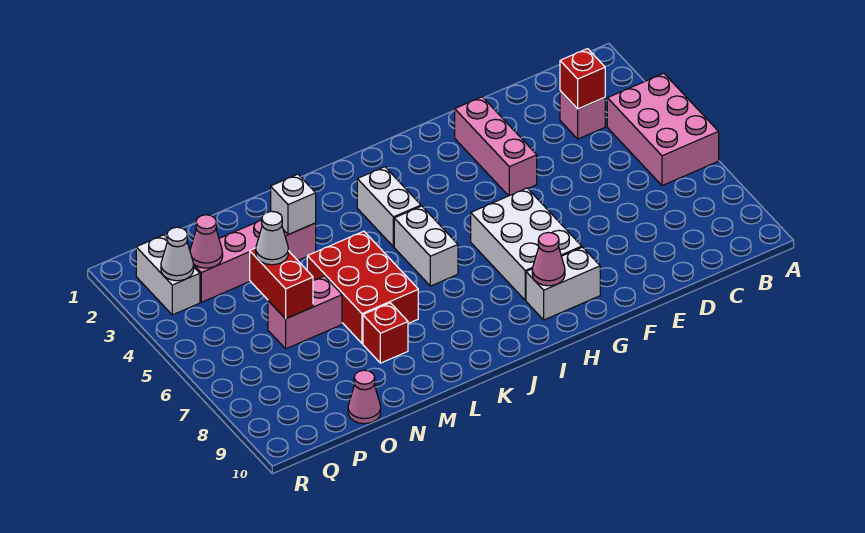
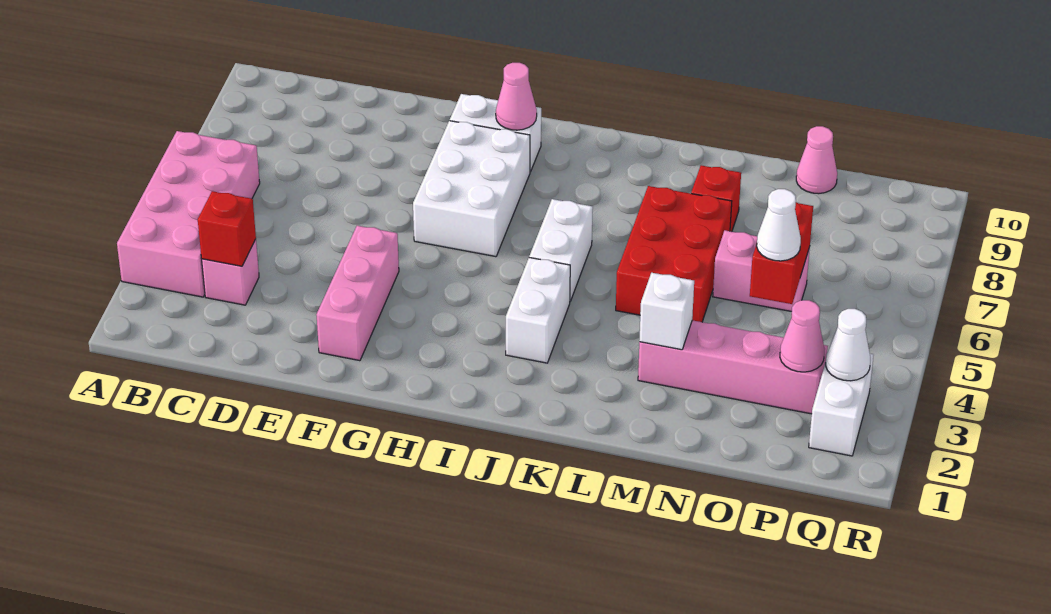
pink brick A4:B6 level 1 -> pink brick A3:B6 level 1

